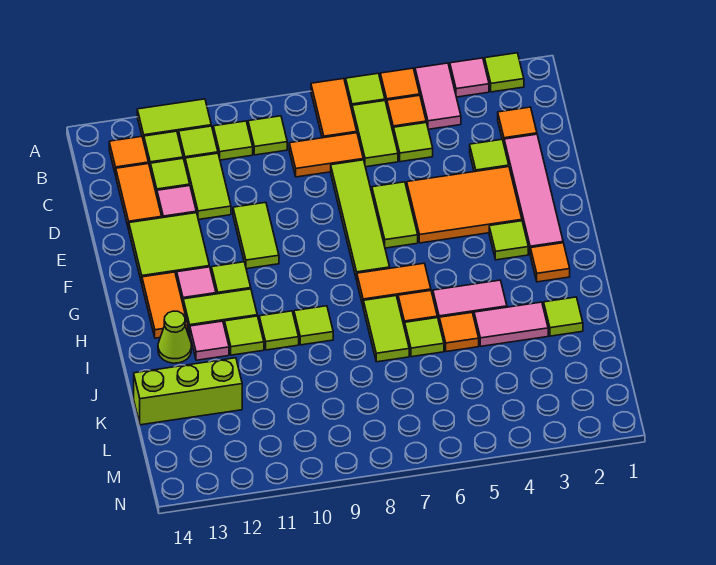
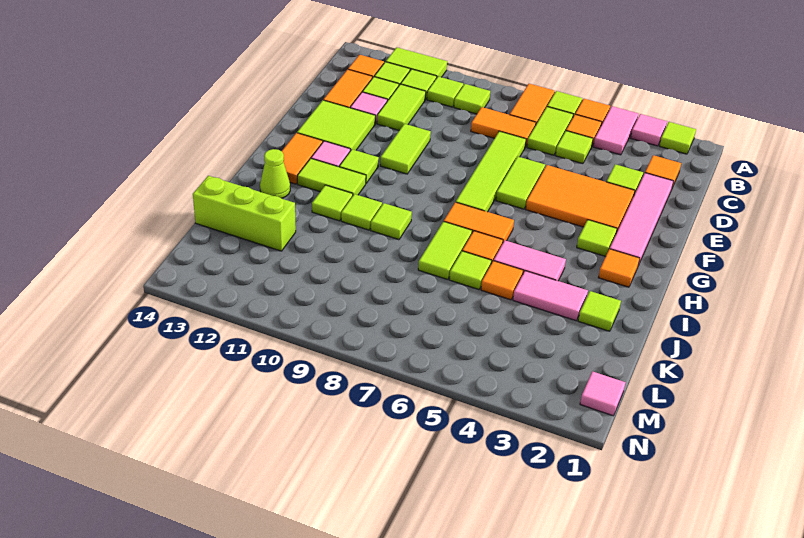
pink tile I12 level 1 -> pink tile M1 level 1

